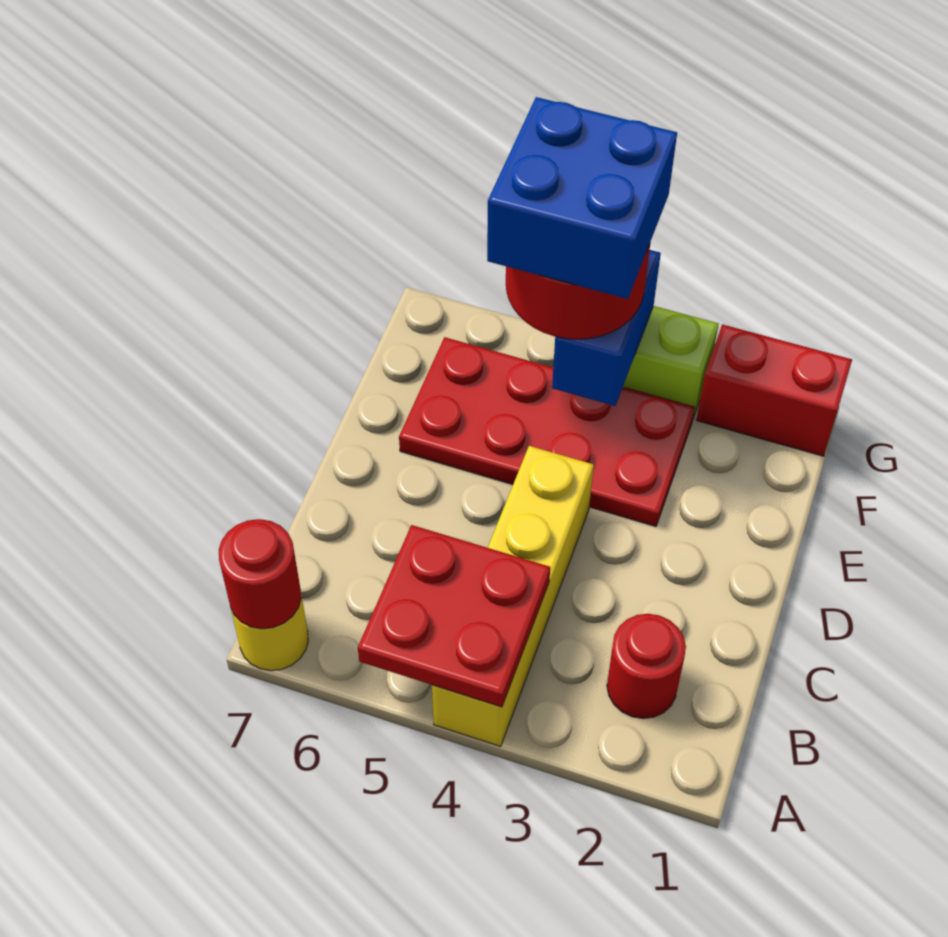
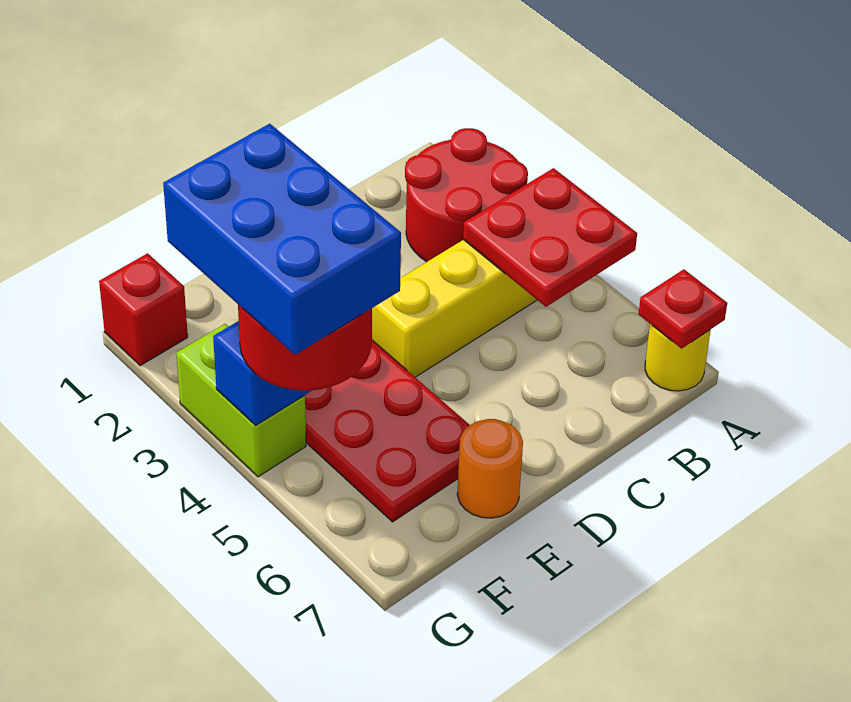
red round brick A7 level 2 -> red plate A7 level 2
red round brick B2 level 1 -> red round brick A2:B3 level 1
none -> orange round brick E7 level 1
blue brick F4:G5 level 4 -> blue brick F3:G5 level 4
red brick G1:G2 level 1 -> red brick G1 level 1

